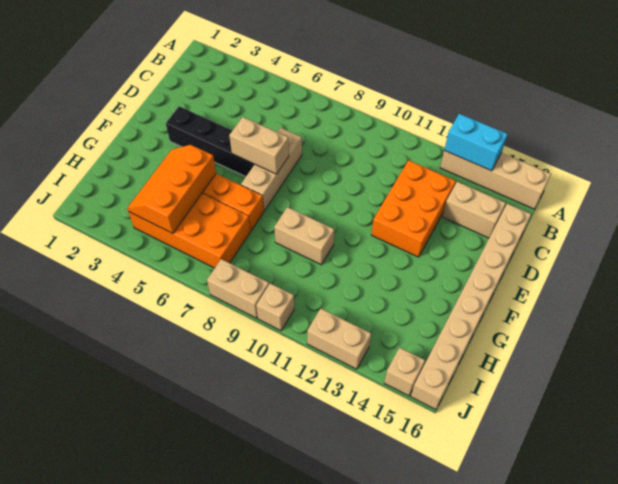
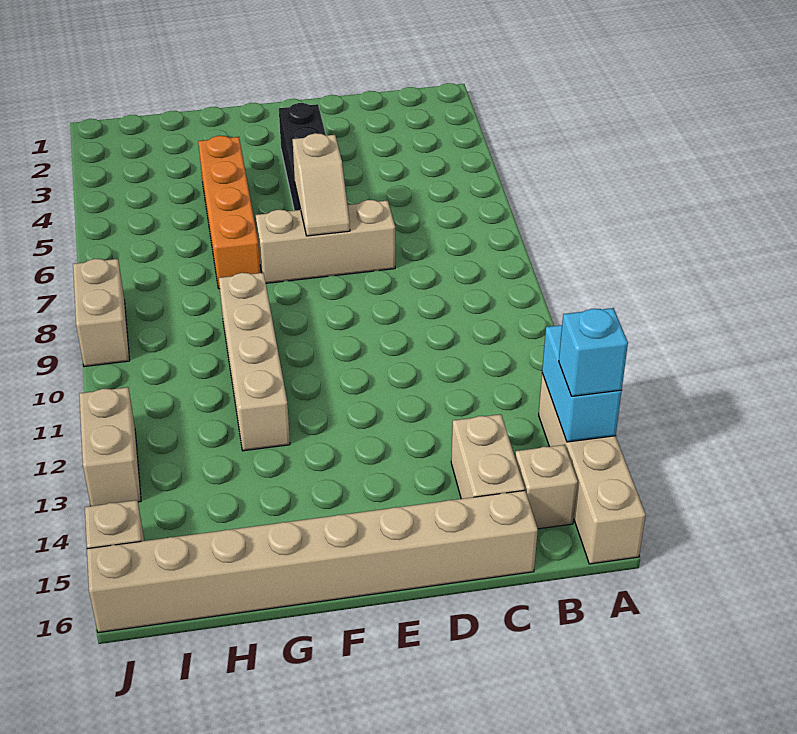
none -> cyan brick A14 level 3
orange brick C12:E13 level 1 -> none
tan brick E6:E7 level 2 -> tan slope E6:E7 level 2 top 6
orange slope G4:I5 level 2 top 5 -> none
tan brick G9:G10 level 1 -> tan brick G9:G12 level 1
orange brick H4:I7 level 1 -> none
tan brick J10 level 1 -> tan brick B15 level 1

